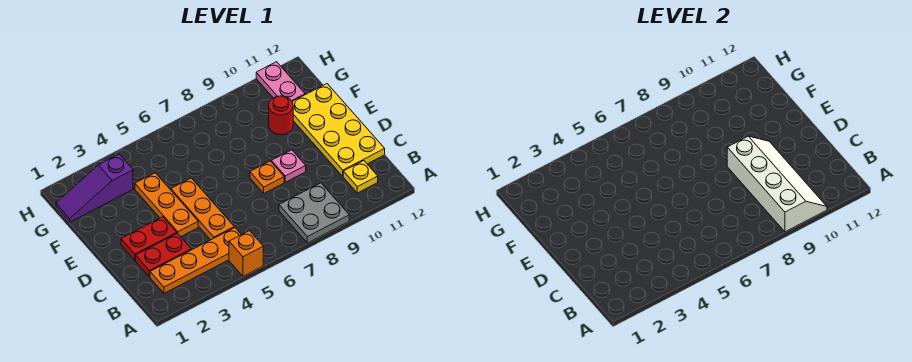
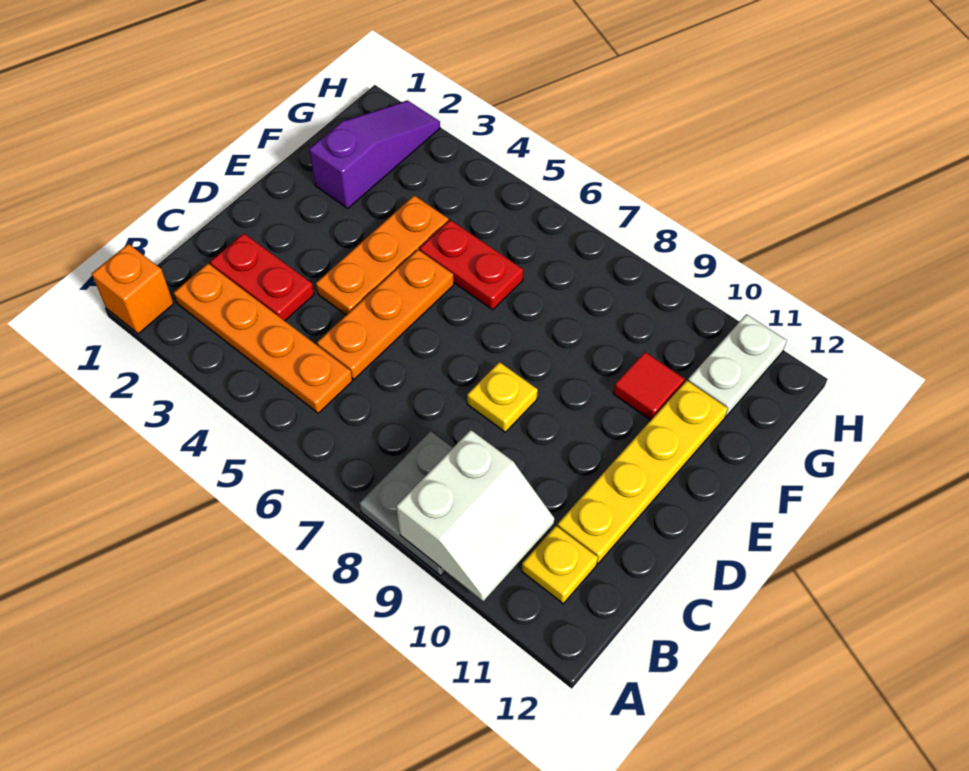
orange brick A5 level 1 -> orange brick A1 level 1
white slope A9:D10 level 2 top 9 -> white slope A9:B10 level 2 top 9
yellow plate C11:F12 level 1 -> yellow plate C11:F11 level 1
red plate D2:D3 level 1 -> red plate F5:F6 level 1
orange plate D8 level 1 -> yellow plate D8 level 1
pink plate D9 level 1 -> none
red round brick F10 level 1 -> red tile F10 level 1
purple slope G1:G3 level 1 top 3 -> purple slope F2:H2 level 1 top F
pink plate G11:H11 level 1 -> white plate G11:H11 level 1

